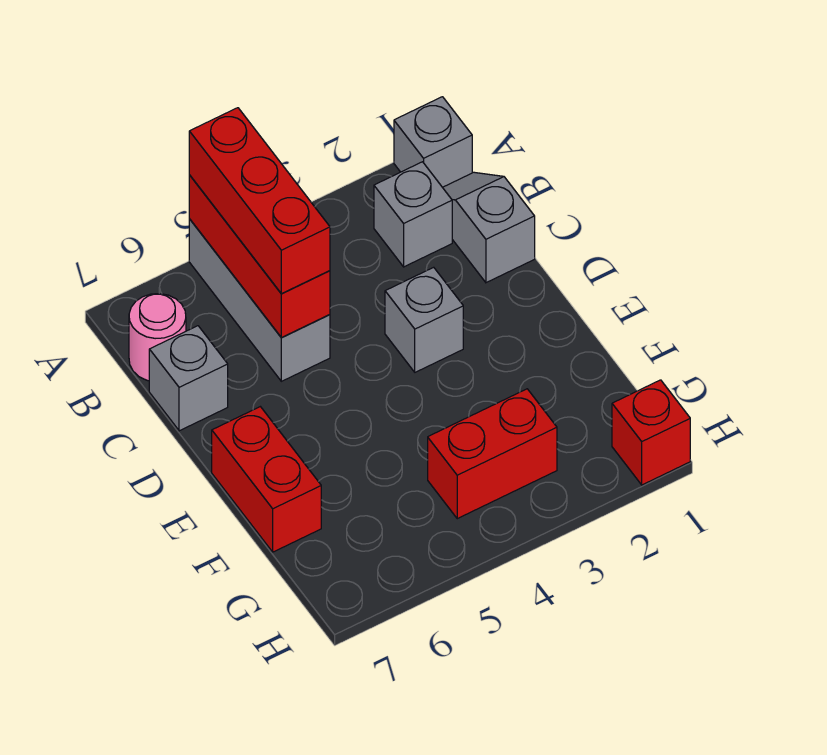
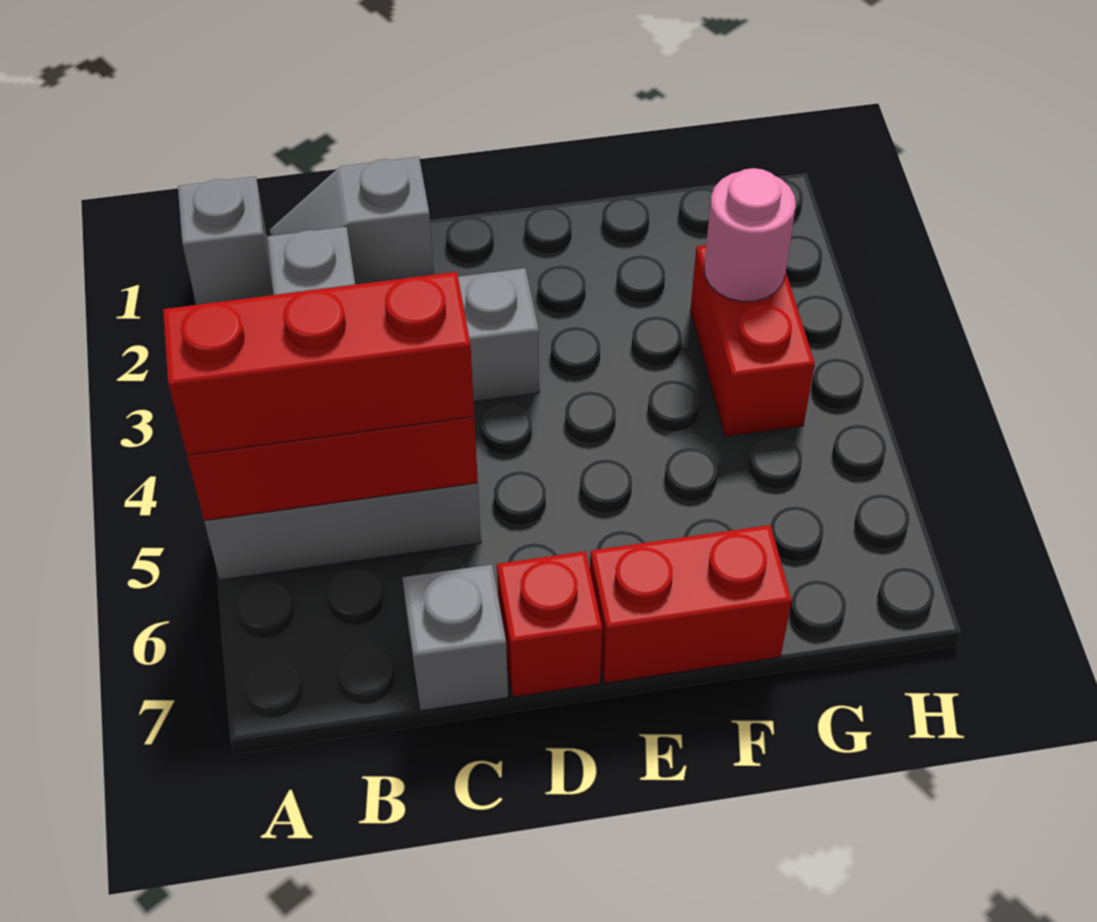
pink round brick B7 level 1 -> pink round brick G3 level 2
red brick H1 level 1 -> red brick D7 level 1

